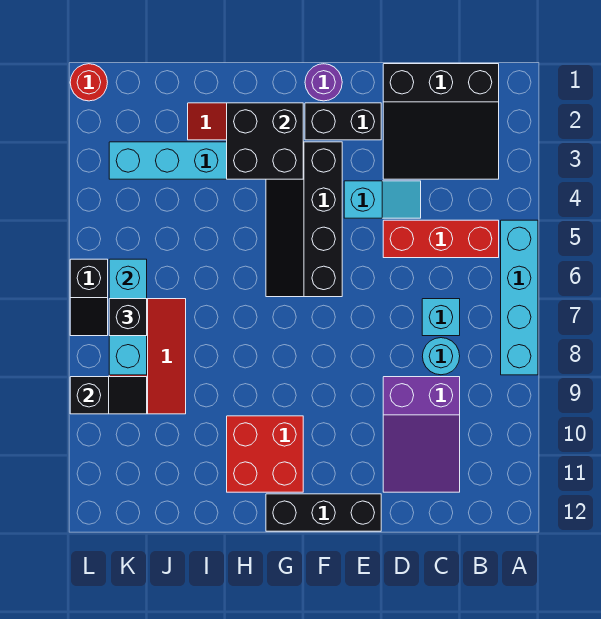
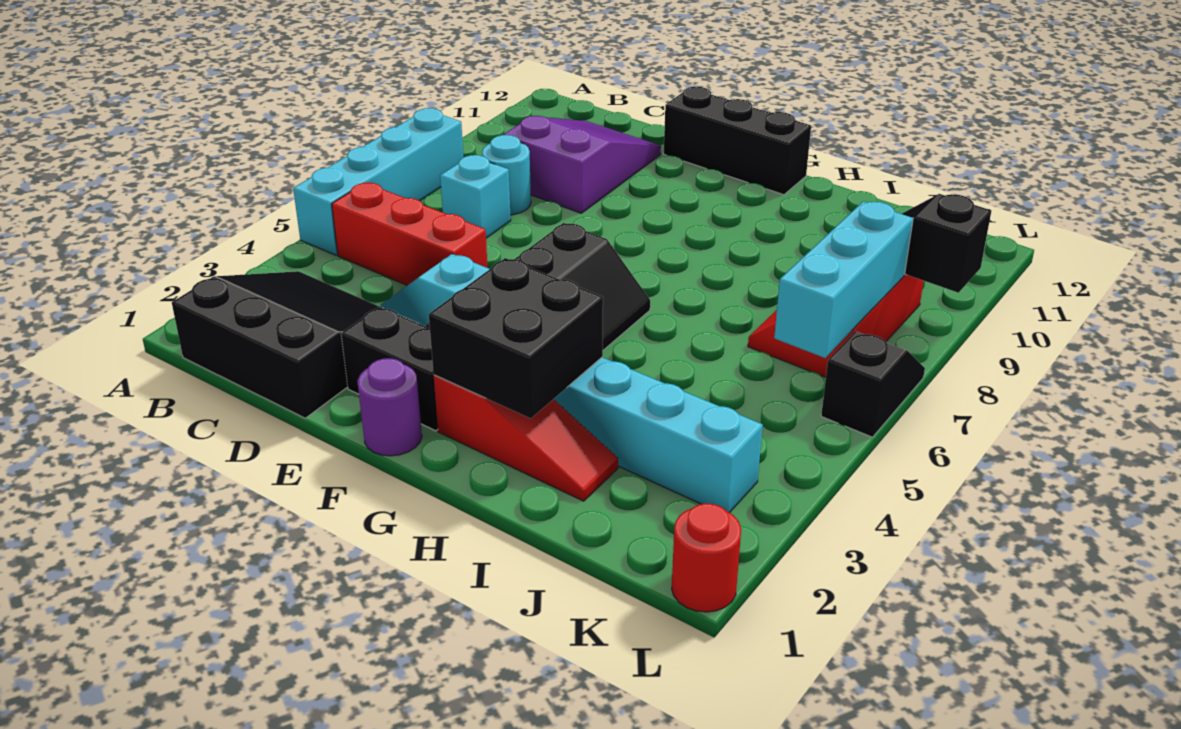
red brick G10:H11 level 1 -> none
black brick K7 level 3 -> none

